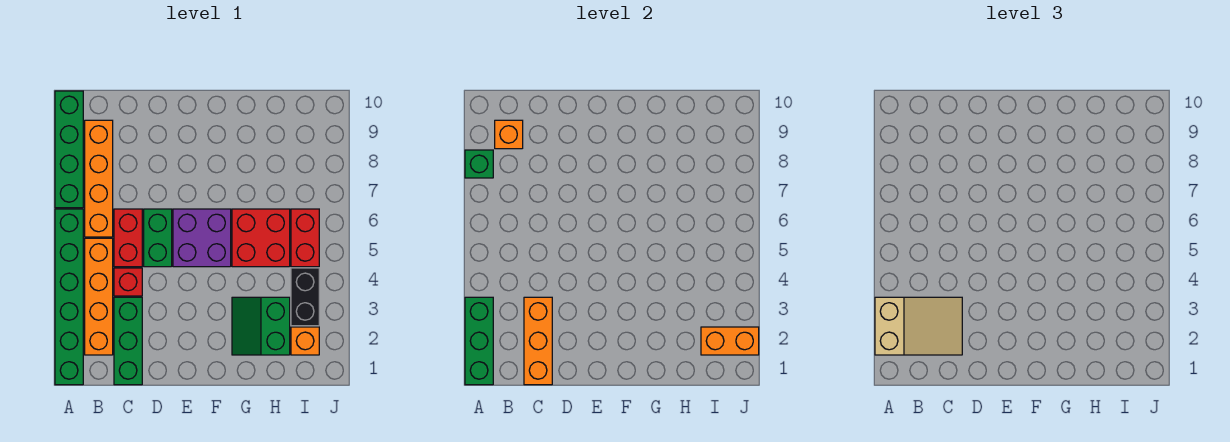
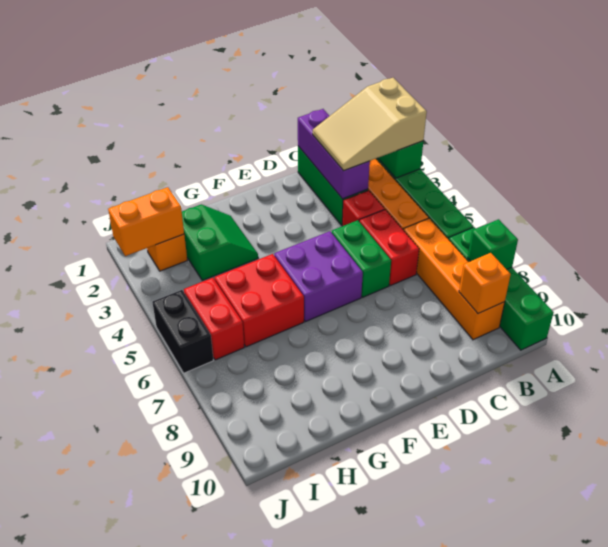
orange brick C1:C3 level 2 -> purple brick C1:C3 level 2
black brick I3:I4 level 1 -> black brick J5:J6 level 1

